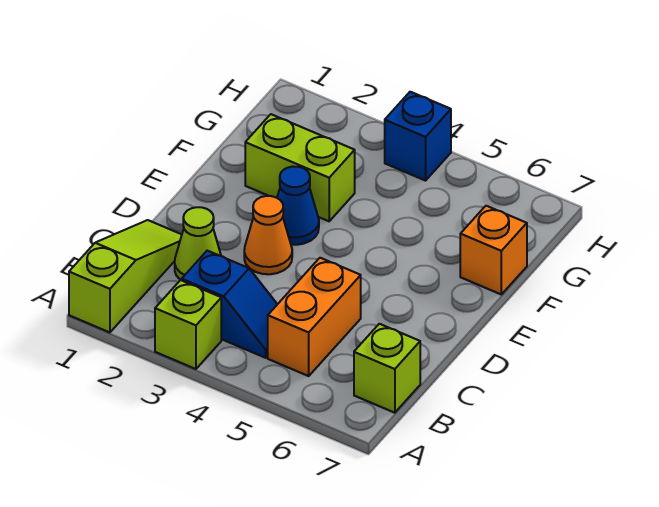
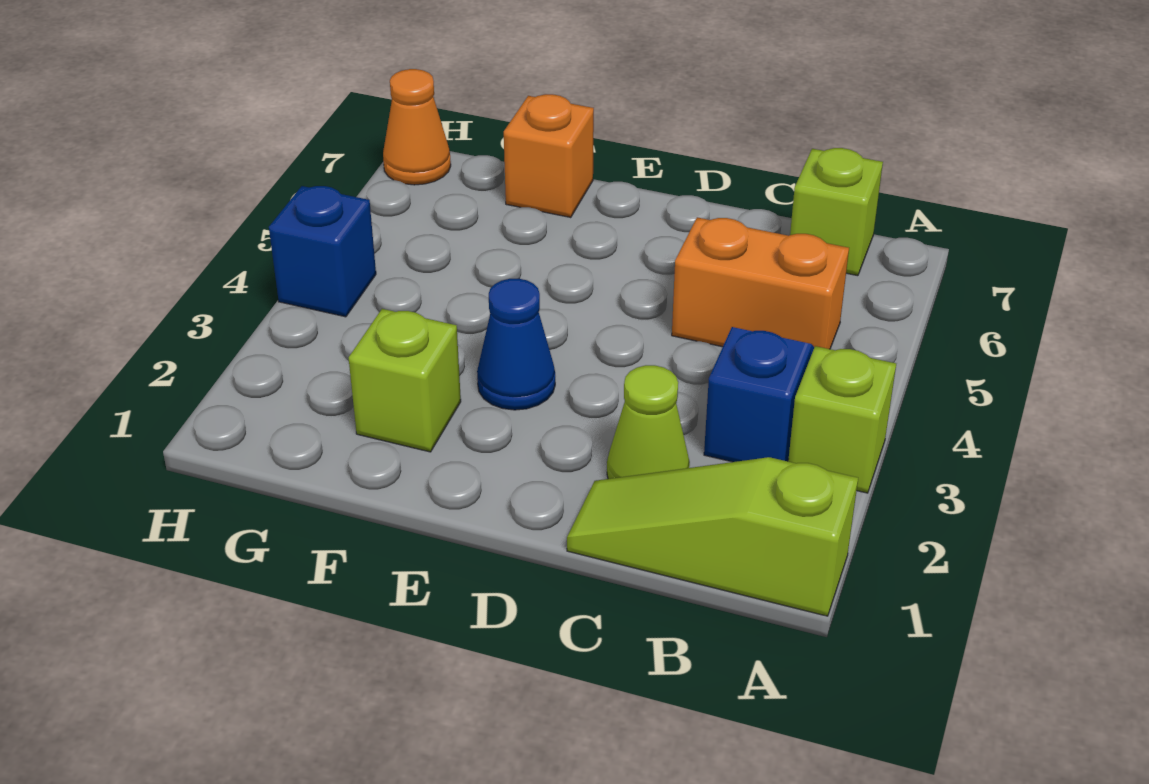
orange cone D3 level 1 -> orange cone H7 level 1
lime brick F2:F3 level 1 -> lime brick F2 level 1

